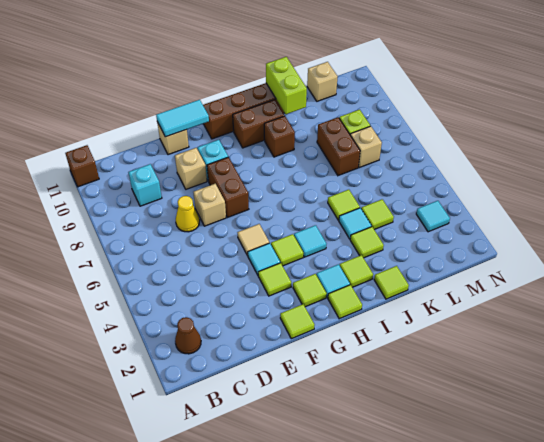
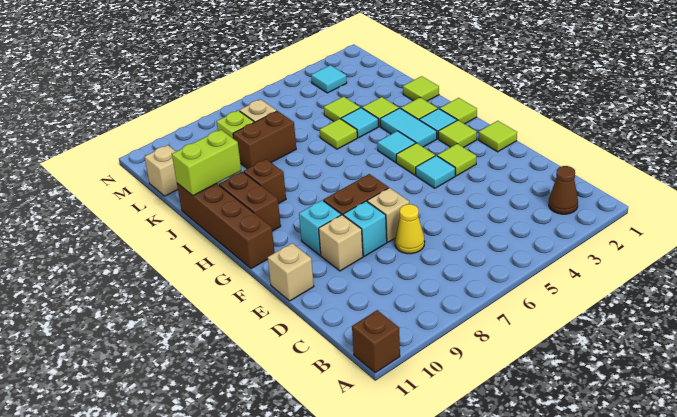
cyan brick C9 level 1 -> cyan brick E8 level 1
cyan tile E11:F11 level 2 -> cyan tile H3:I3 level 1
tan tile F5 level 1 -> none

